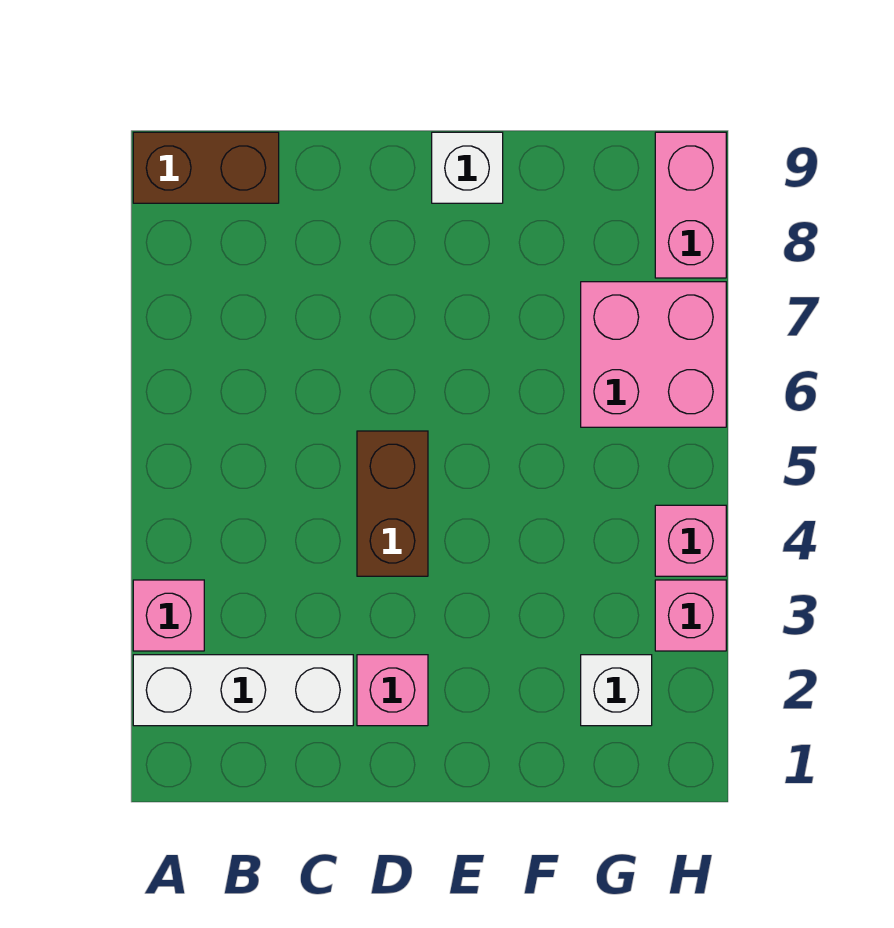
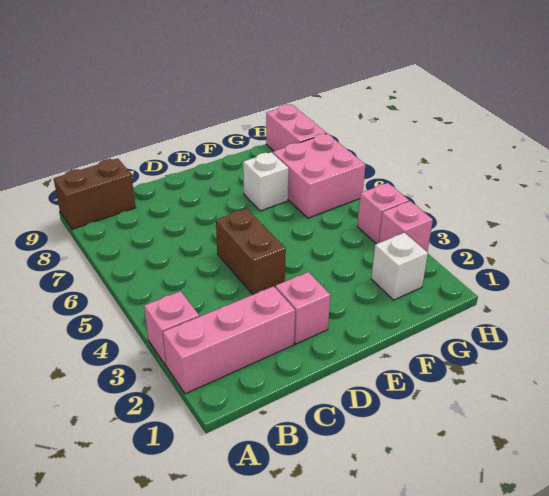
white brick A2:C2 level 1 -> pink brick A2:C2 level 1
white brick E9 level 1 -> white brick F7 level 1

